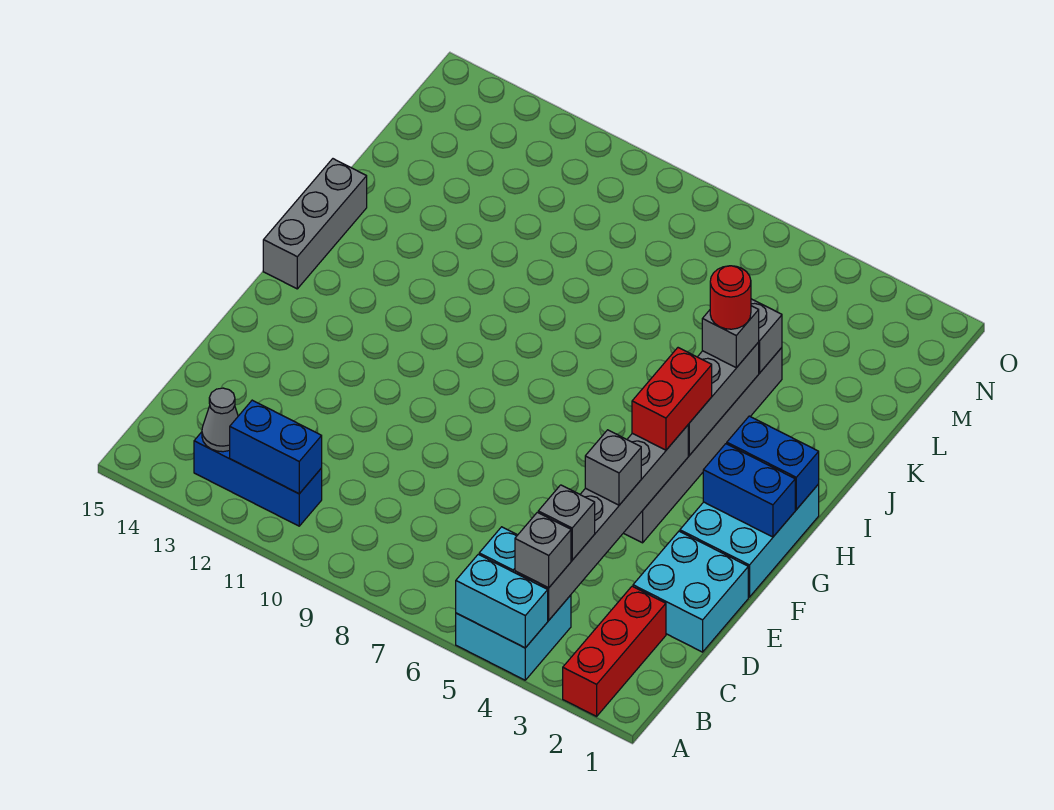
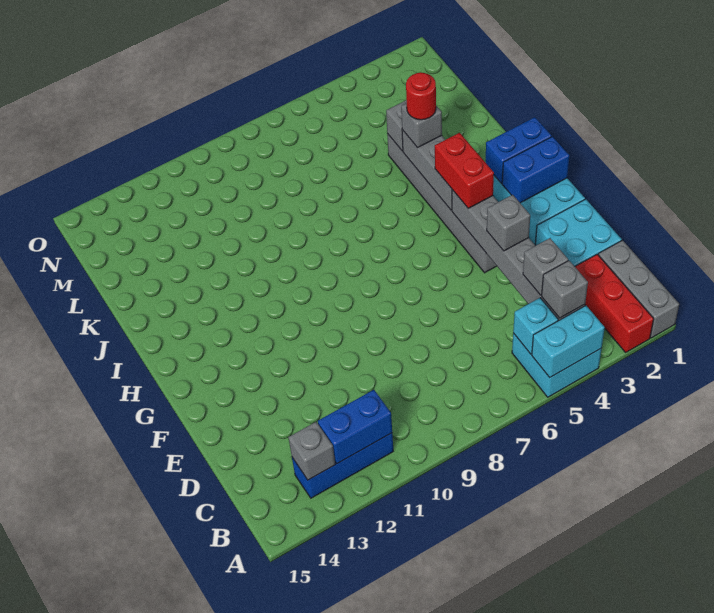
grey cone B13 level 2 -> grey brick B13 level 2
grey brick H15:J15 level 1 -> grey brick A1:C1 level 1

